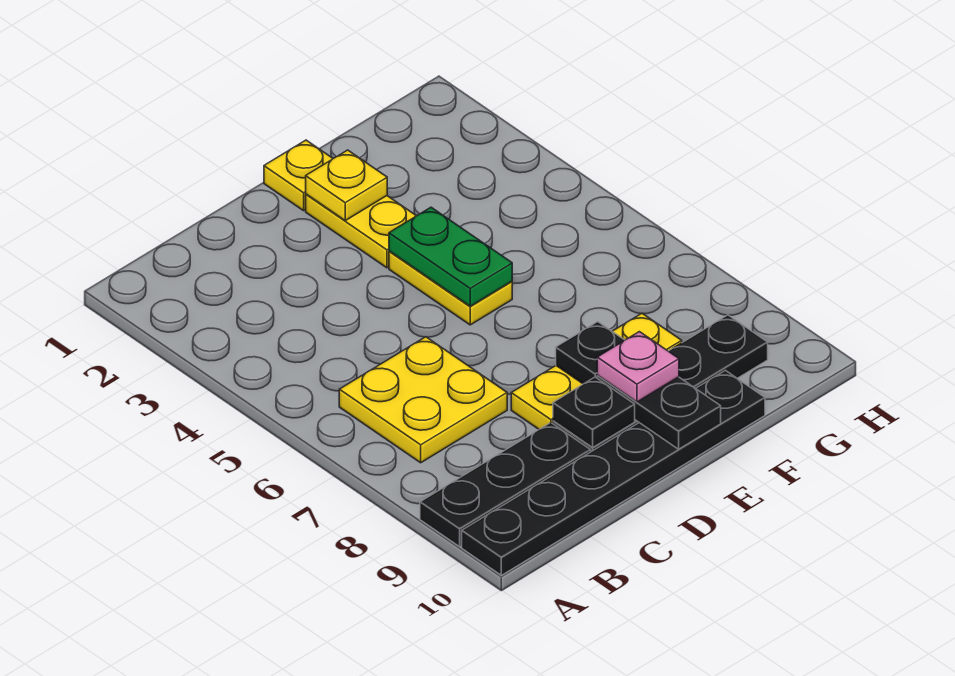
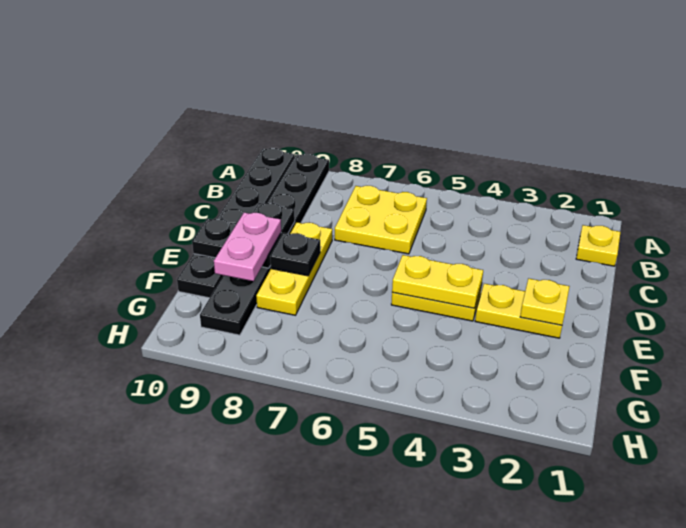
yellow plate E1 level 1 -> yellow plate B1 level 1
green plate E4:E5 level 2 -> yellow plate E4:E5 level 2
pink plate E9 level 3 -> pink plate E9:F9 level 3

